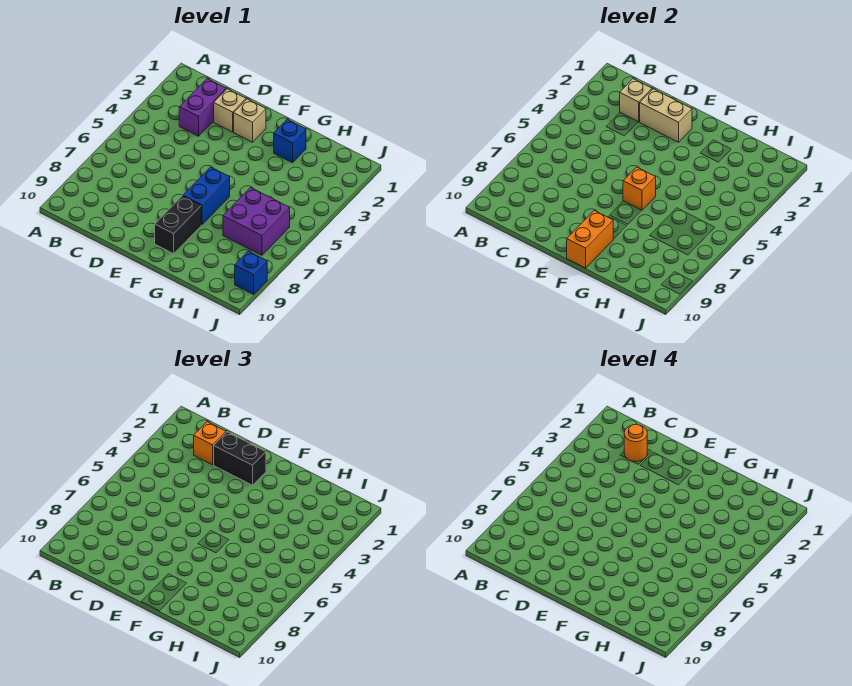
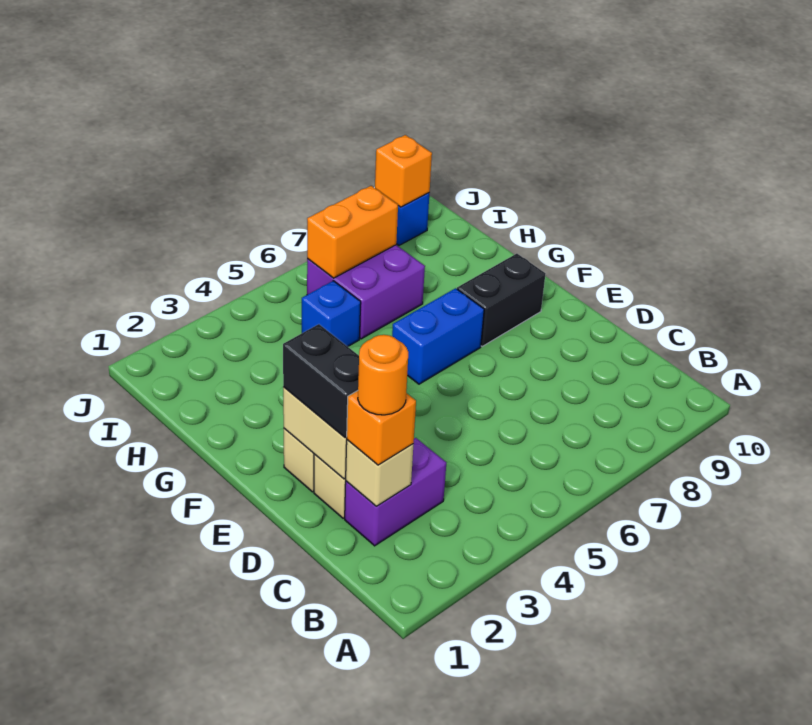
orange brick F6 level 2 -> orange brick J9 level 2
orange brick F9:F10 level 2 -> orange brick I6:I7 level 2
blue brick G2 level 1 -> blue brick H5 level 1

